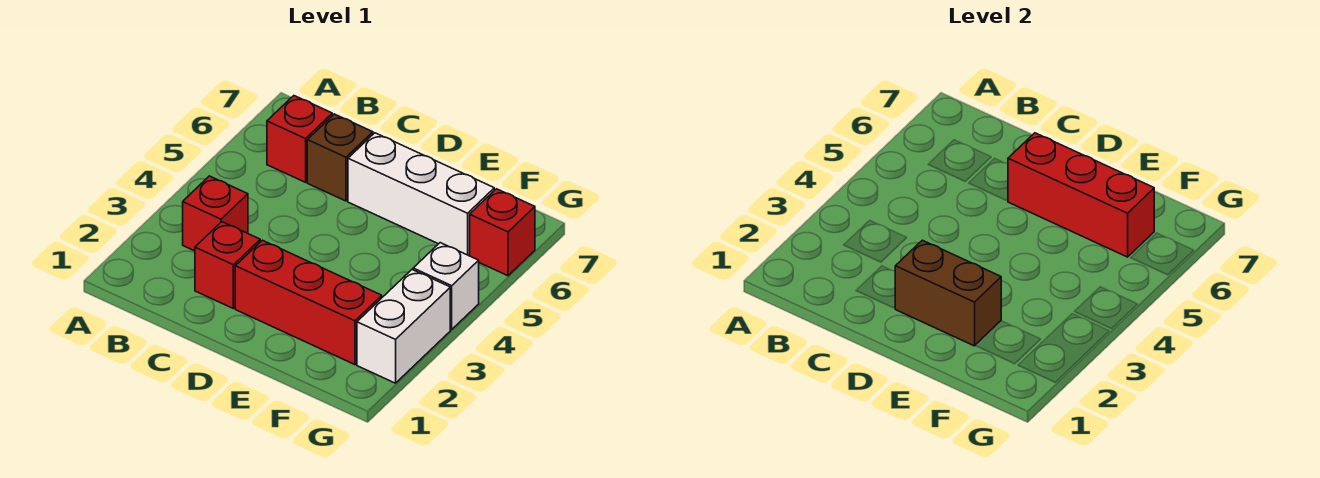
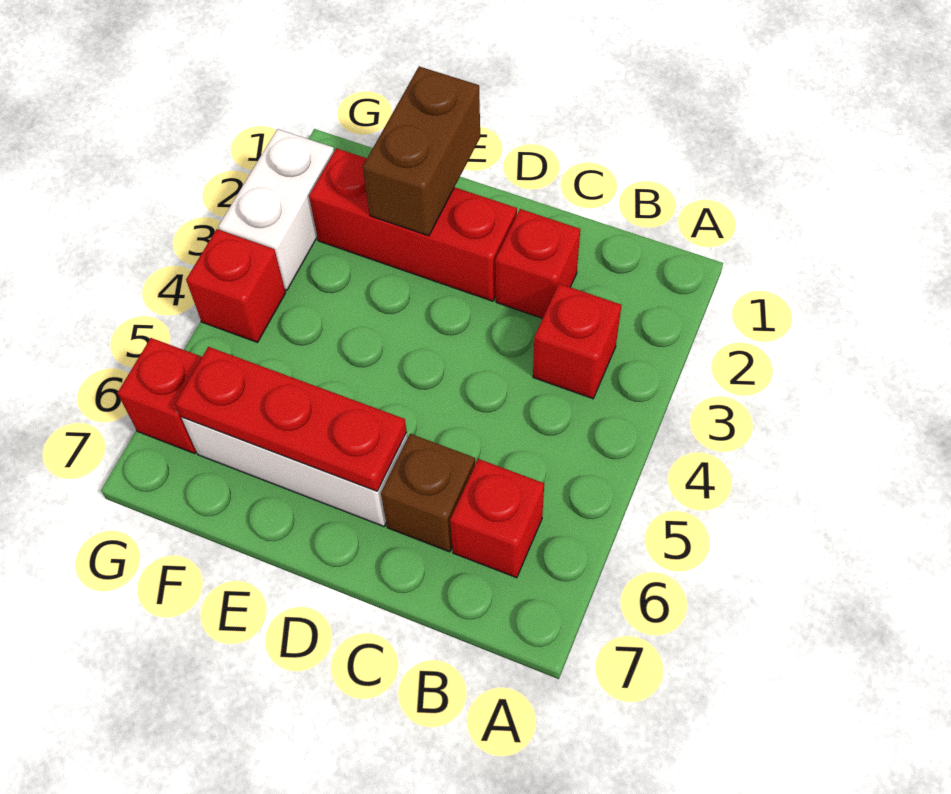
brown brick D2:E2 level 2 -> brown brick E1:E2 level 2
red brick D6:F6 level 2 -> red plate D6:F6 level 2
white brick G4 level 1 -> red brick G4 level 1

